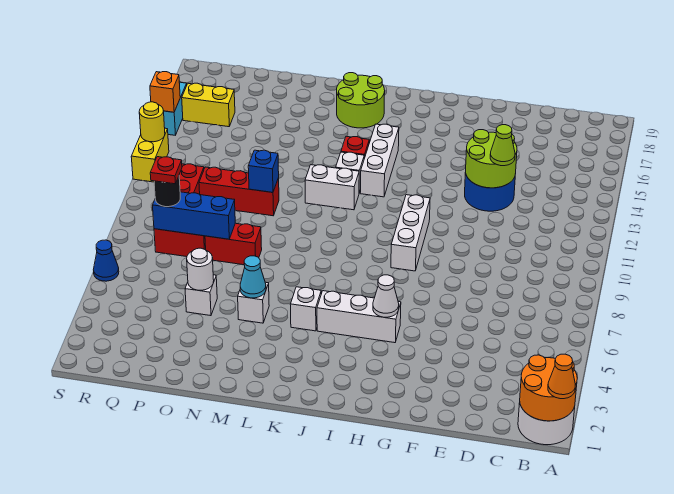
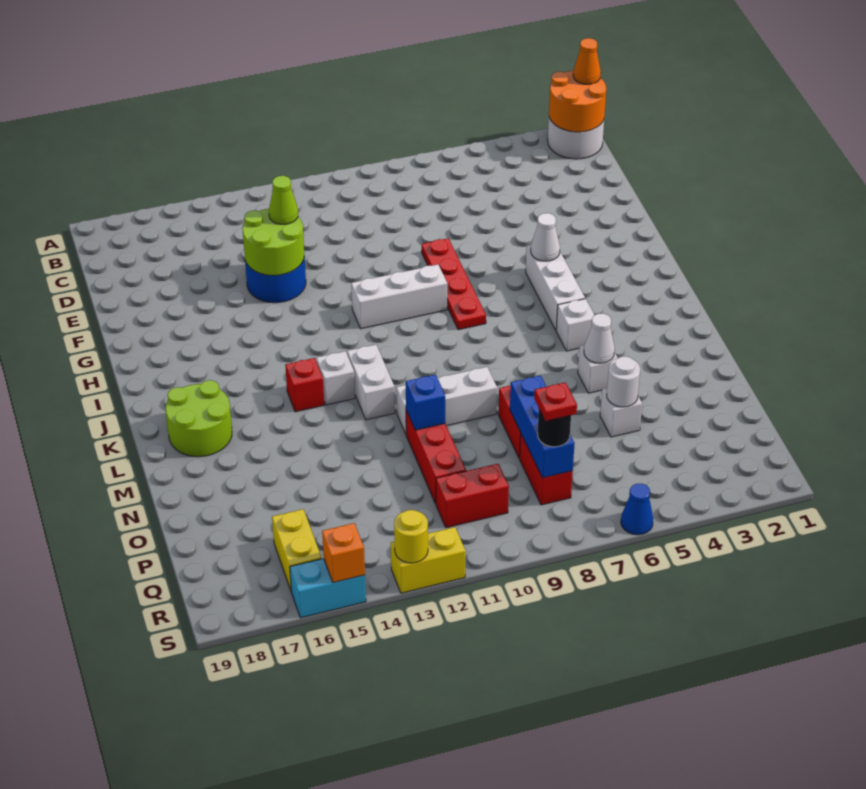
none -> red plate F8:I8 level 1
white brick J13:J15 level 1 -> white brick M9:M11 level 1
cyan cone M5 level 2 -> white cone M5 level 2

